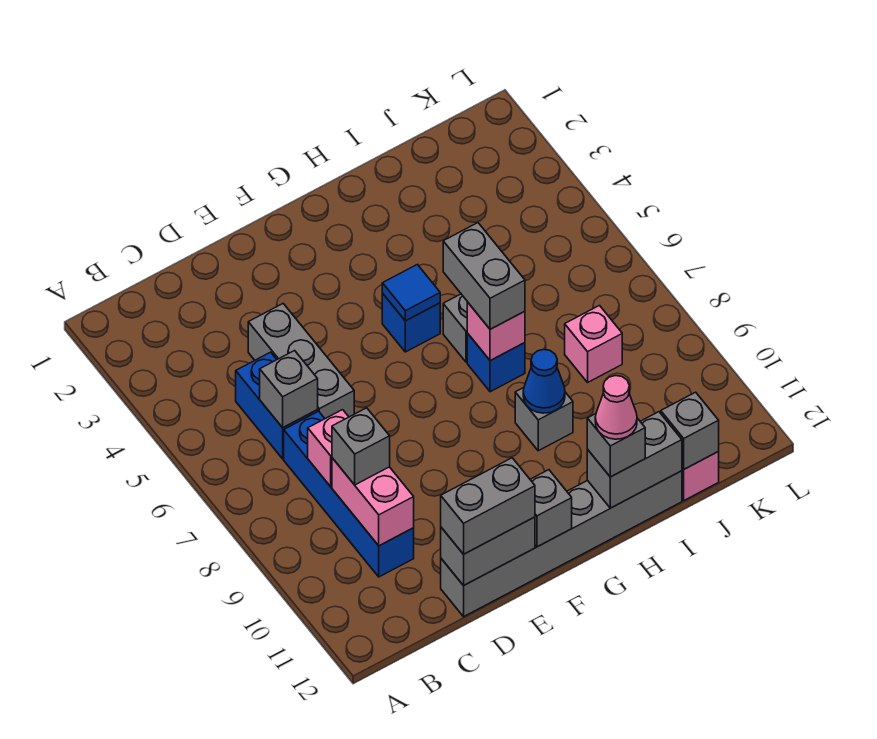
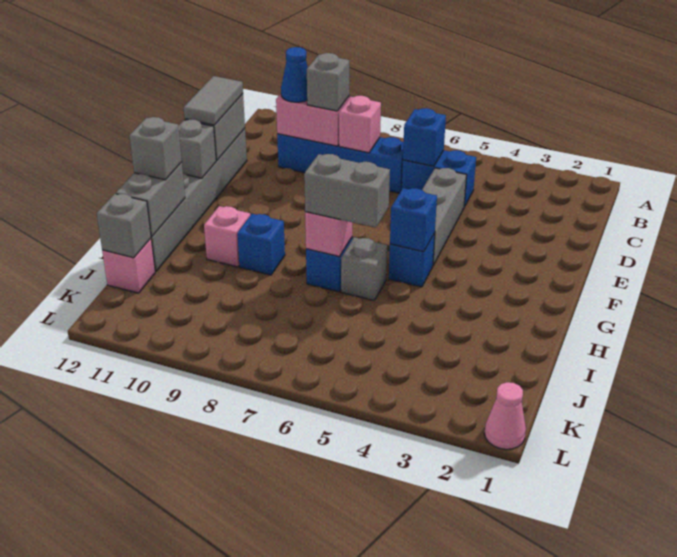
grey brick C6 level 2 -> blue brick C6 level 2
grey brick D4:D6 level 1 -> grey brick D5:F5 level 1
grey brick D12:E12 level 3 -> grey tile D12:E12 level 3
blue tile G5 level 2 -> blue brick G5 level 2
grey brick H9 level 1 -> blue brick H9 level 1
blue cone H9 level 2 -> blue cone C10 level 3
pink cone H12 level 4 -> pink cone L1 level 1
pink brick J8 level 1 -> pink brick H10 level 1

